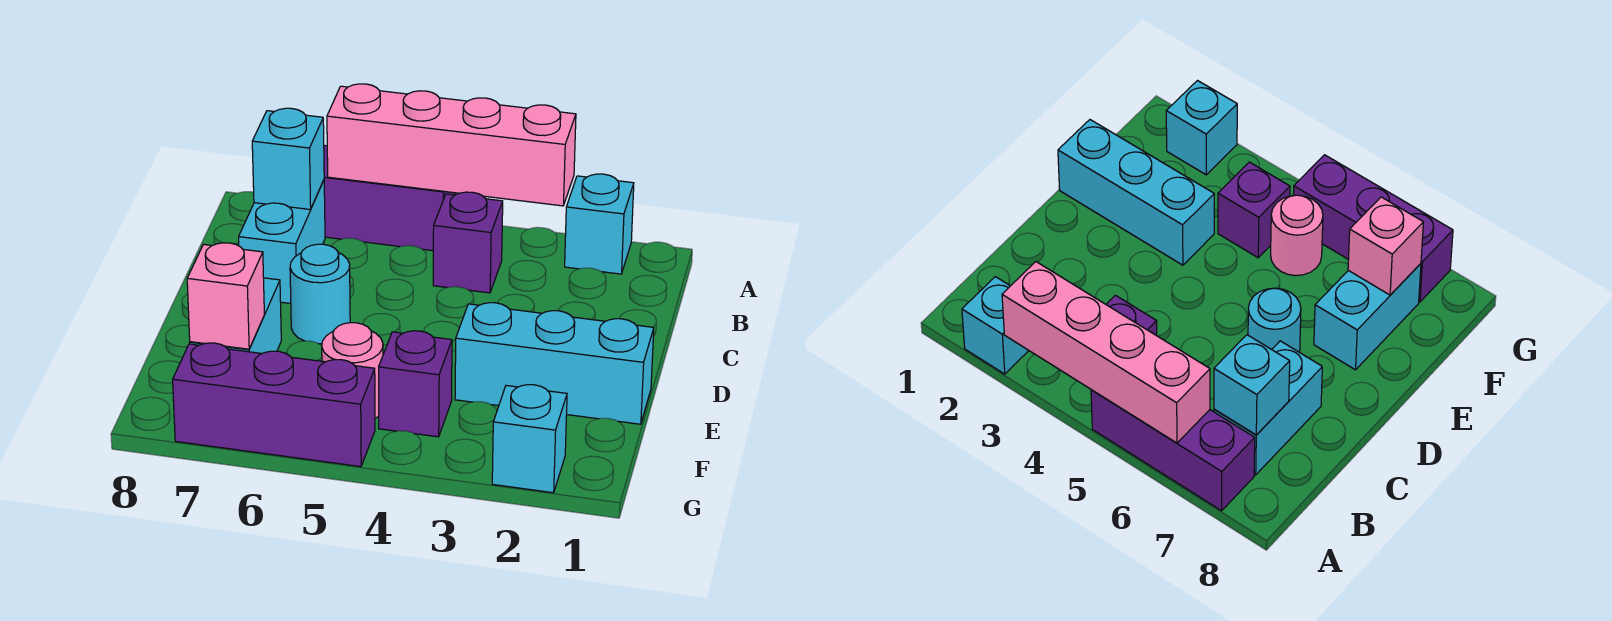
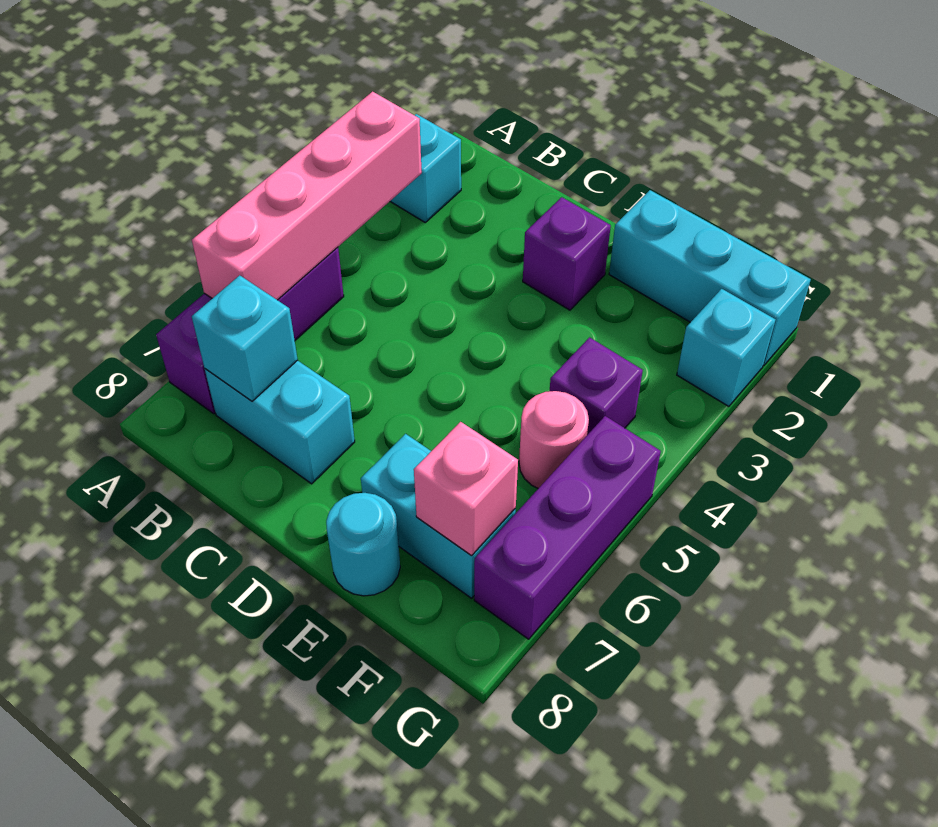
purple brick B4 level 1 -> purple brick D2 level 1
cyan round brick D6 level 1 -> cyan round brick E8 level 1
cyan brick E1:E3 level 1 -> cyan brick E1:G1 level 1

